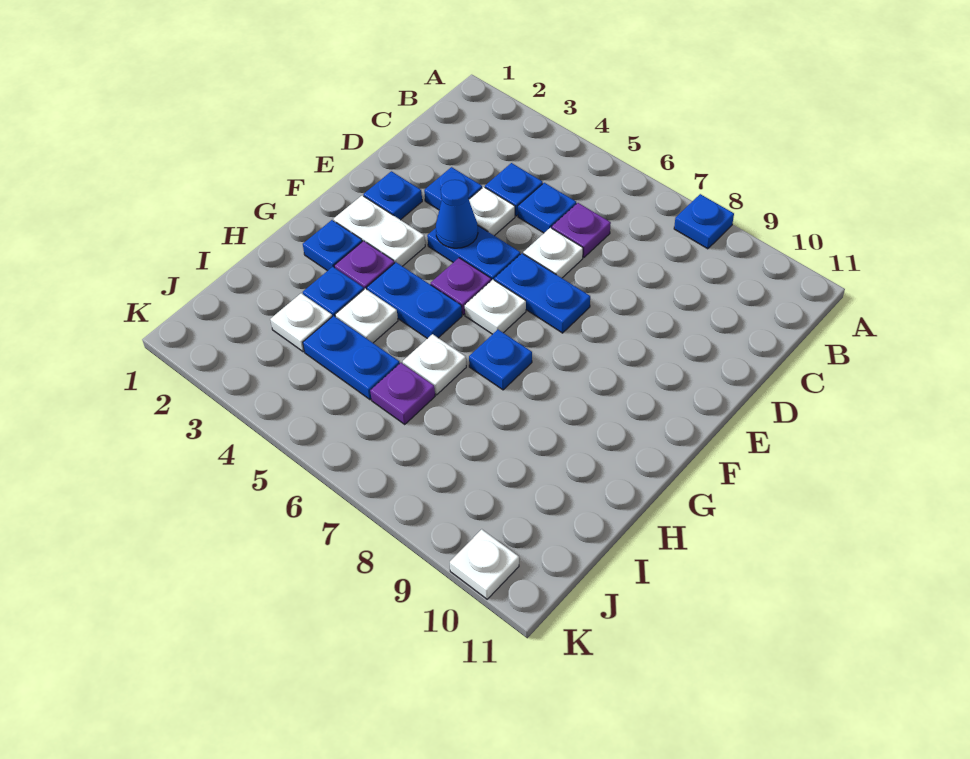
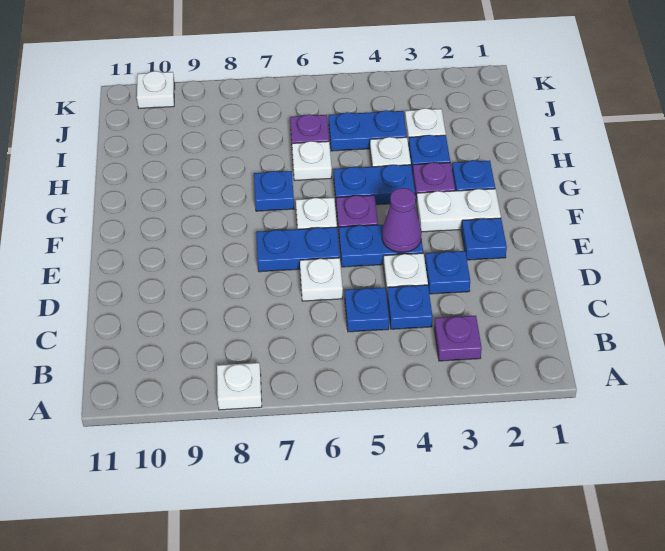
blue plate A8 level 1 -> white plate A8 level 1
purple plate C6 level 1 -> purple plate B3 level 1
blue cone E4 level 2 -> purple cone E4 level 2

